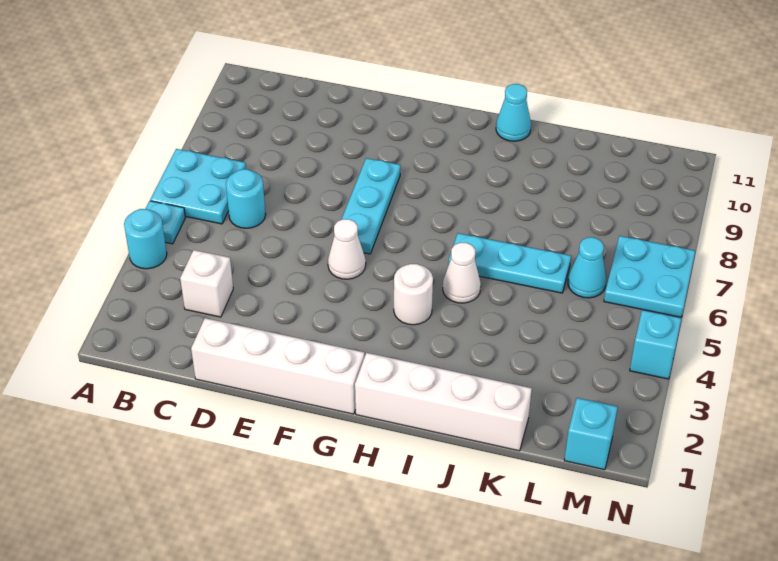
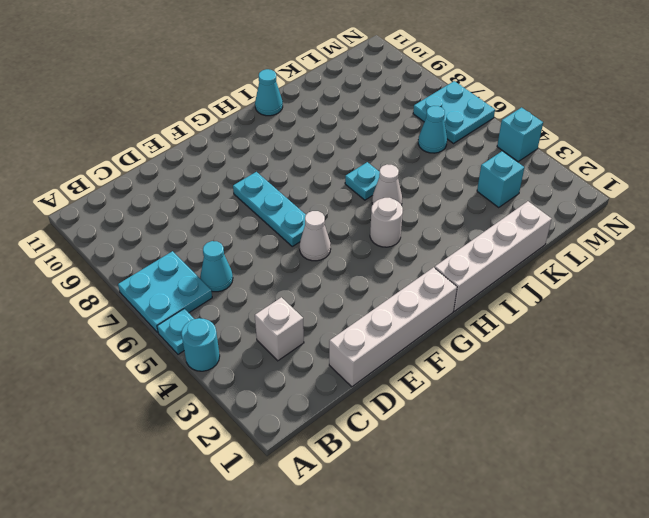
cyan round brick C6 level 1 -> cyan cone C6 level 1
cyan plate I6:K6 level 1 -> cyan plate I6 level 1
cyan brick M1 level 1 -> cyan brick L3 level 1

